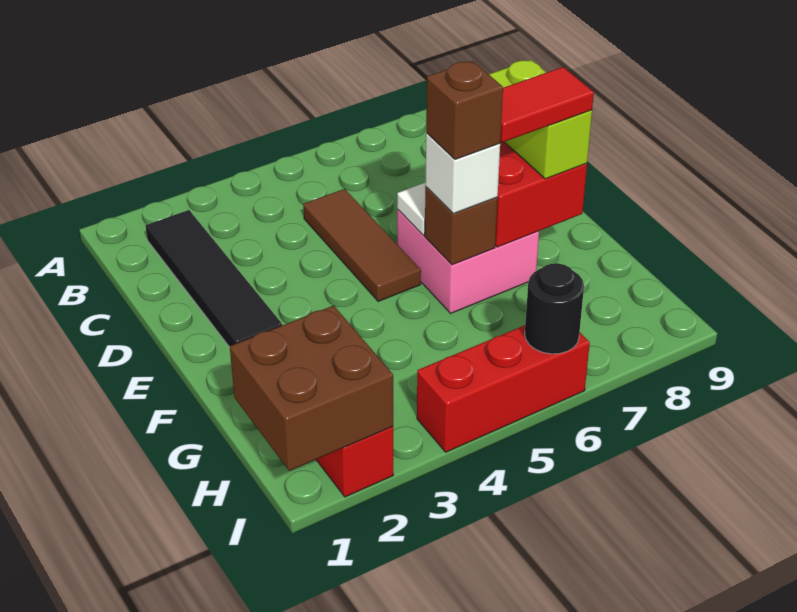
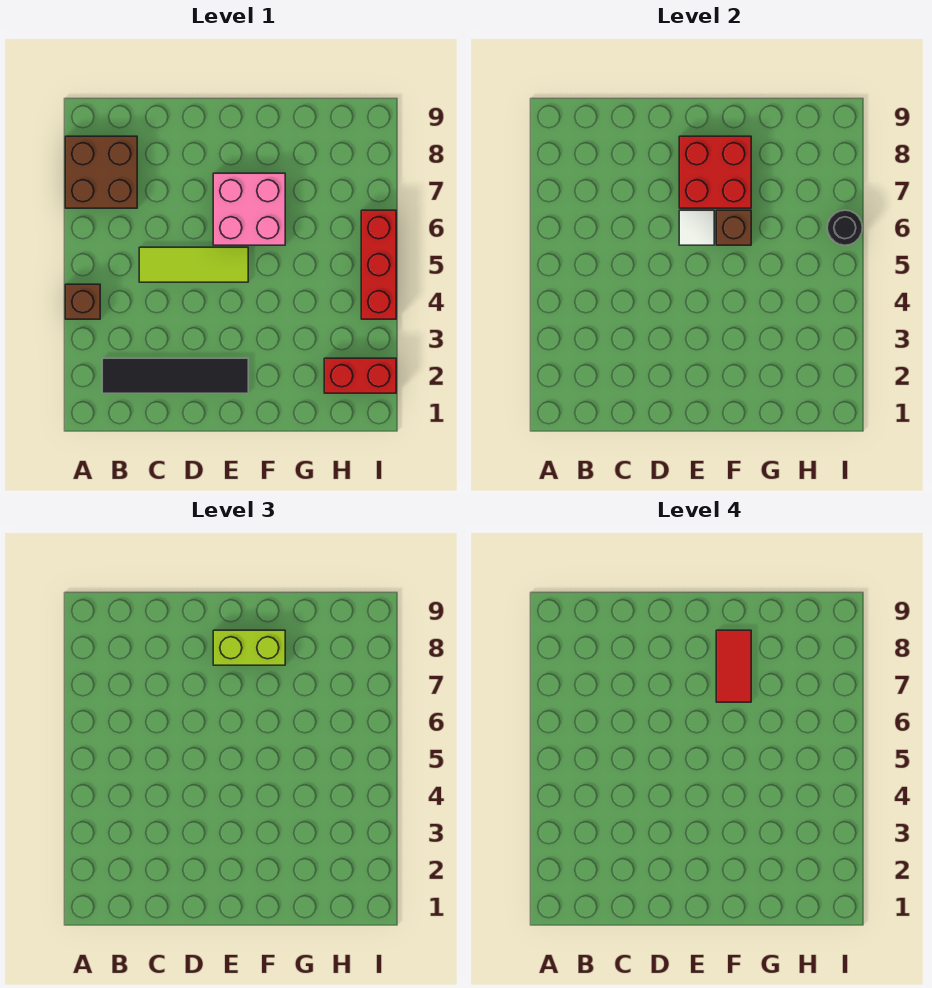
brown tile C5:E5 level 1 -> lime tile C5:E5 level 1
white brick F6 level 3 -> none
brown brick F6 level 4 -> brown brick A4 level 1
brown brick H1:I2 level 2 -> brown brick A7:B8 level 1

